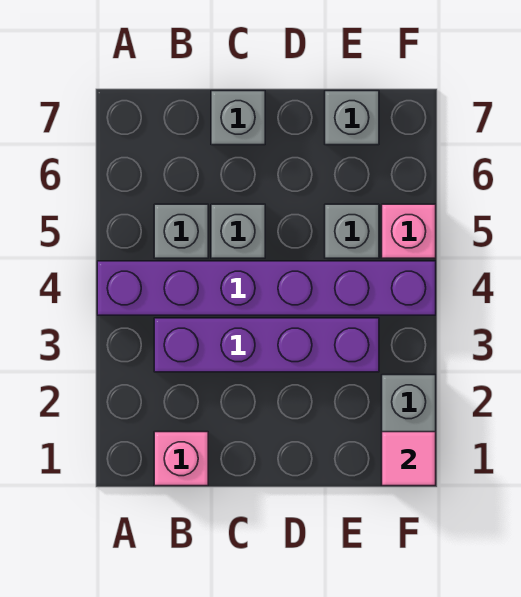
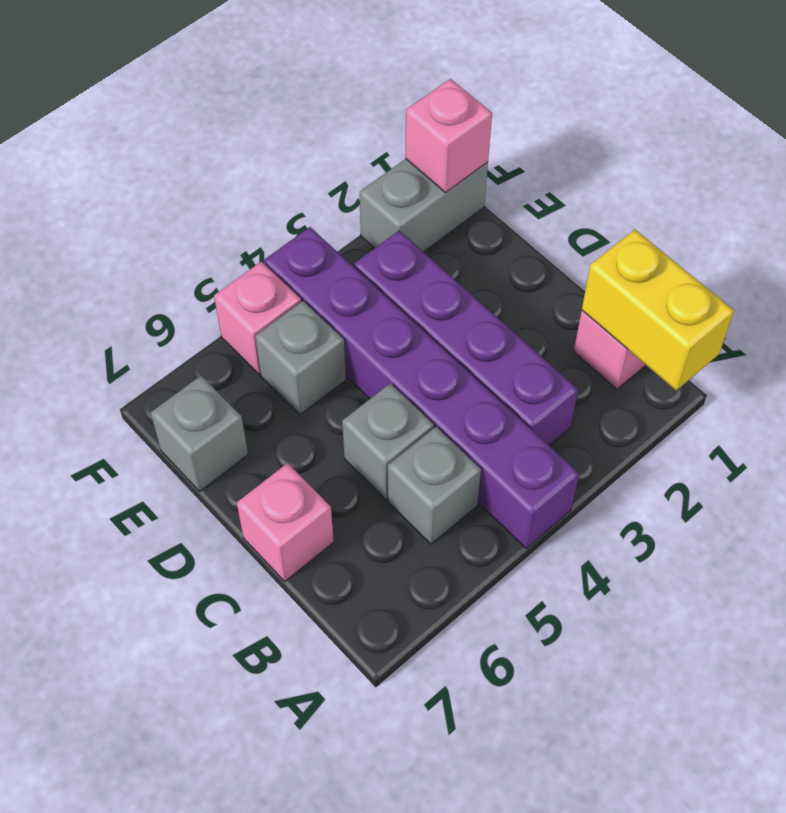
none -> yellow brick A1:B1 level 2
grey brick C7 level 1 -> pink brick C7 level 1
pink tile F1 level 2 -> pink brick F1 level 2

